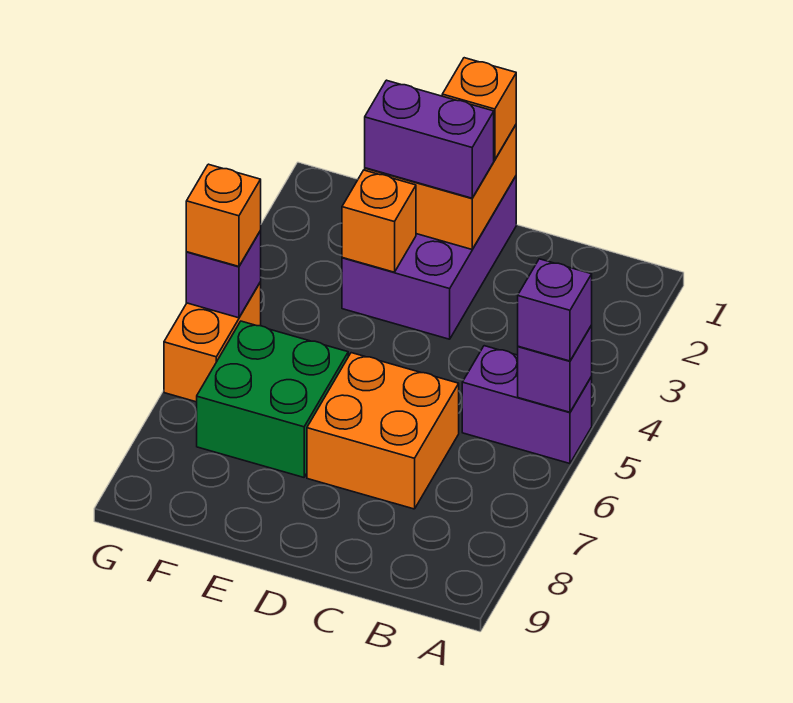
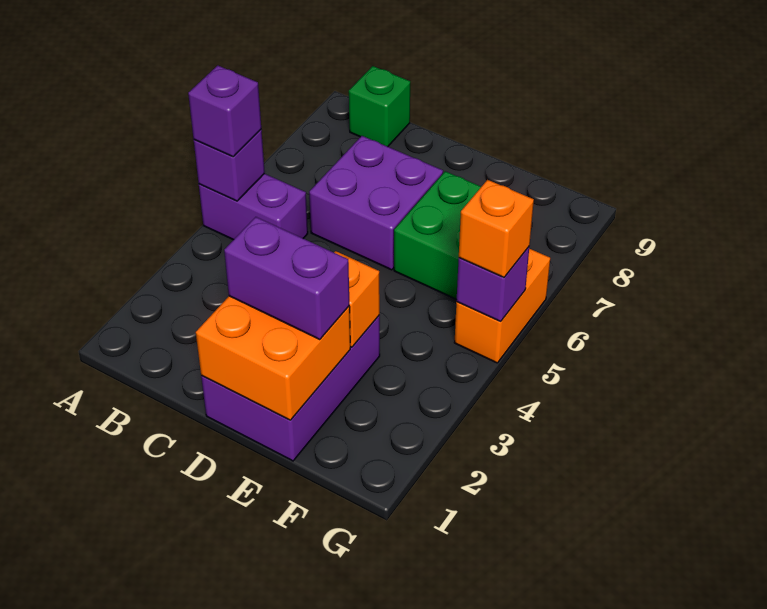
none -> green brick B9 level 1
orange brick C6:D7 level 1 -> purple brick C6:D7 level 1
orange brick D1 level 3 -> none

